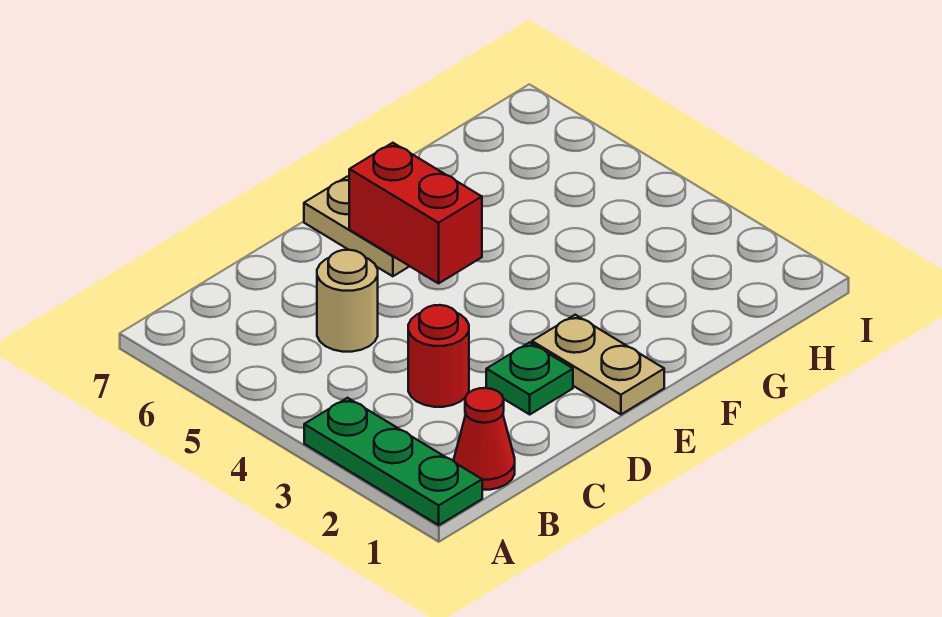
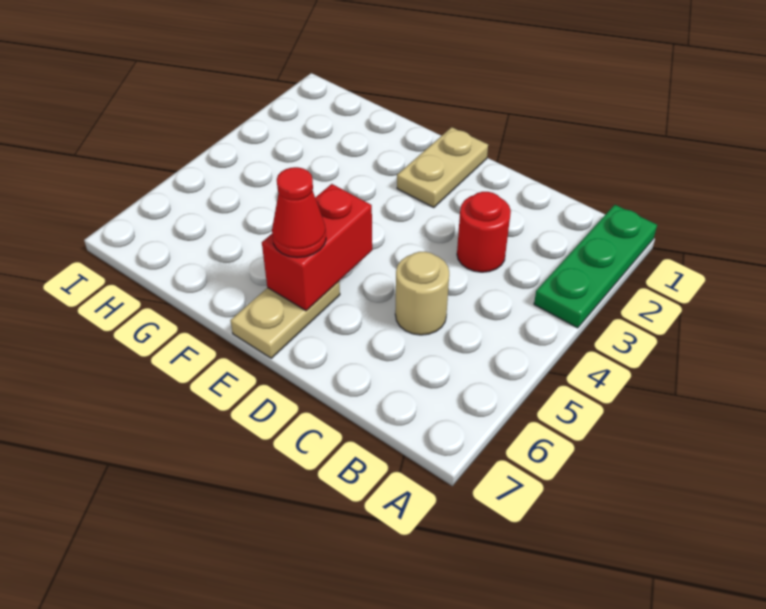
red cone B1 level 1 -> red cone E6 level 3
green plate D2 level 1 -> none

